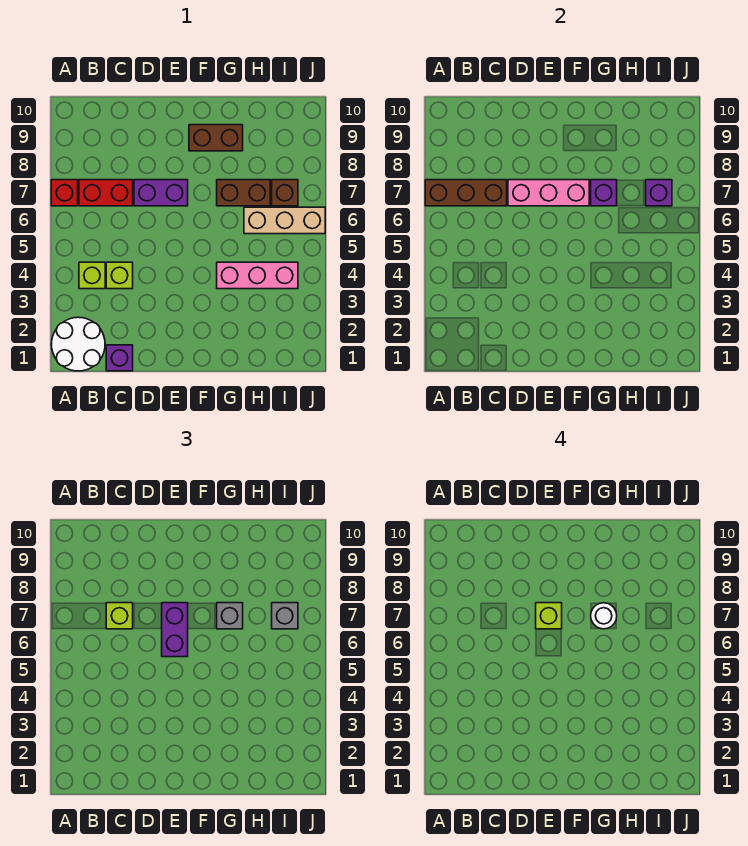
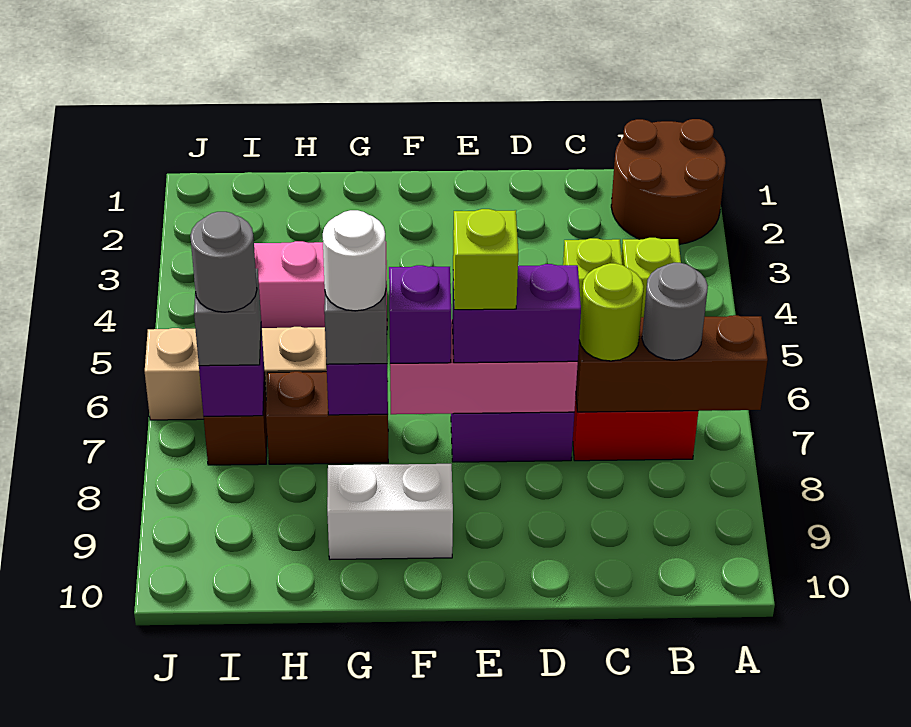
white round brick A1:B2 level 1 -> brown round brick A1:B2 level 1
red brick A7 level 1 -> none
none -> grey round brick B7 level 3
purple brick C1 level 1 -> purple brick F7 level 3
lime brick C7 level 3 -> lime round brick C7 level 3
purple brick E6:E7 level 3 -> purple brick D7:E7 level 3
brown brick F9:G9 level 1 -> white brick F9:G9 level 1
none -> grey round brick I7 level 4

